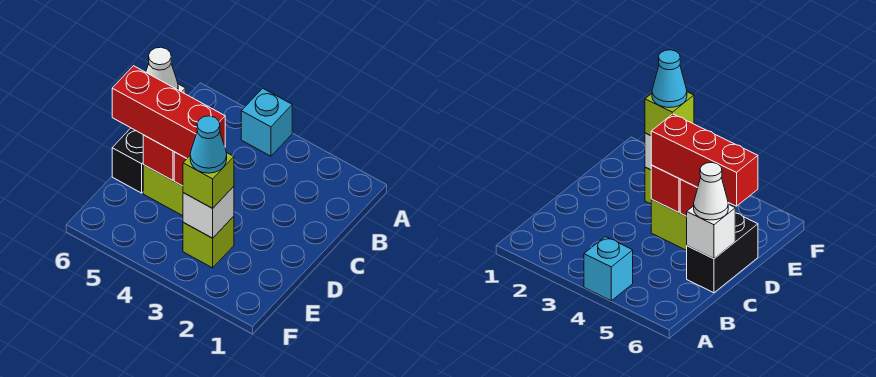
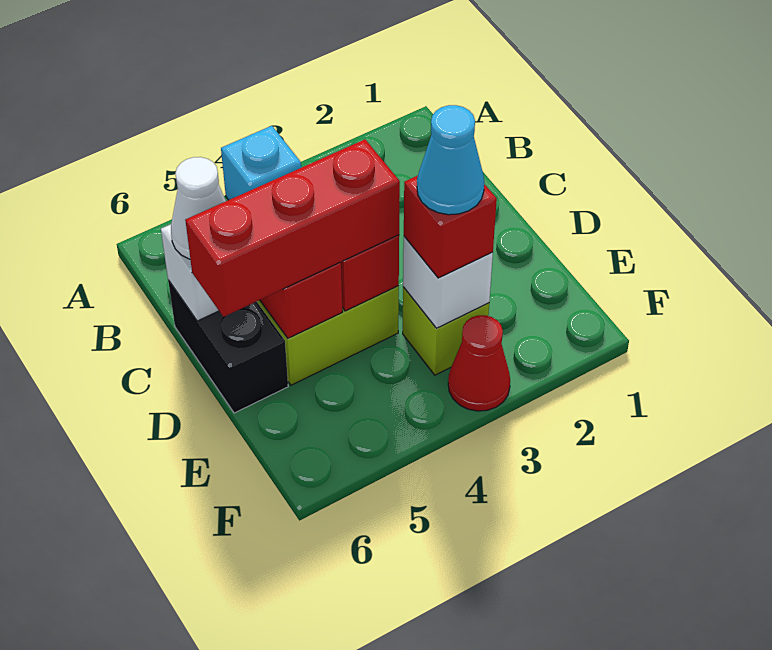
lime brick E3 level 3 -> red brick E3 level 3
none -> red cone F3 level 1

